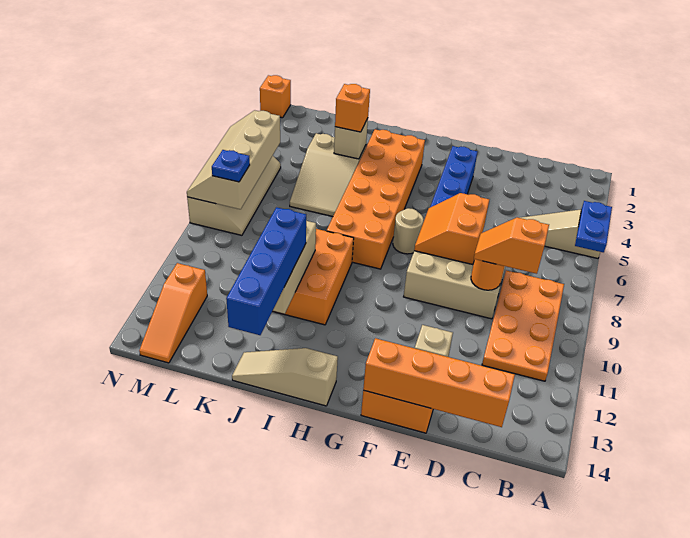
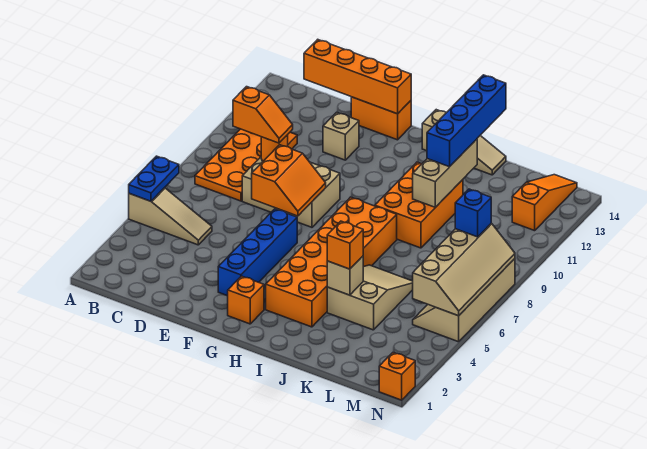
none -> orange brick G2 level 1
tan round brick G7 level 1 -> none
blue plate M8 level 3 -> blue brick M8 level 3

